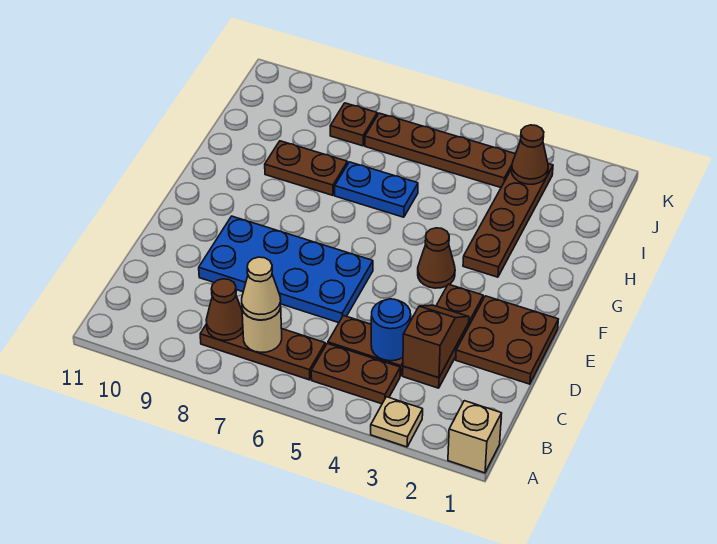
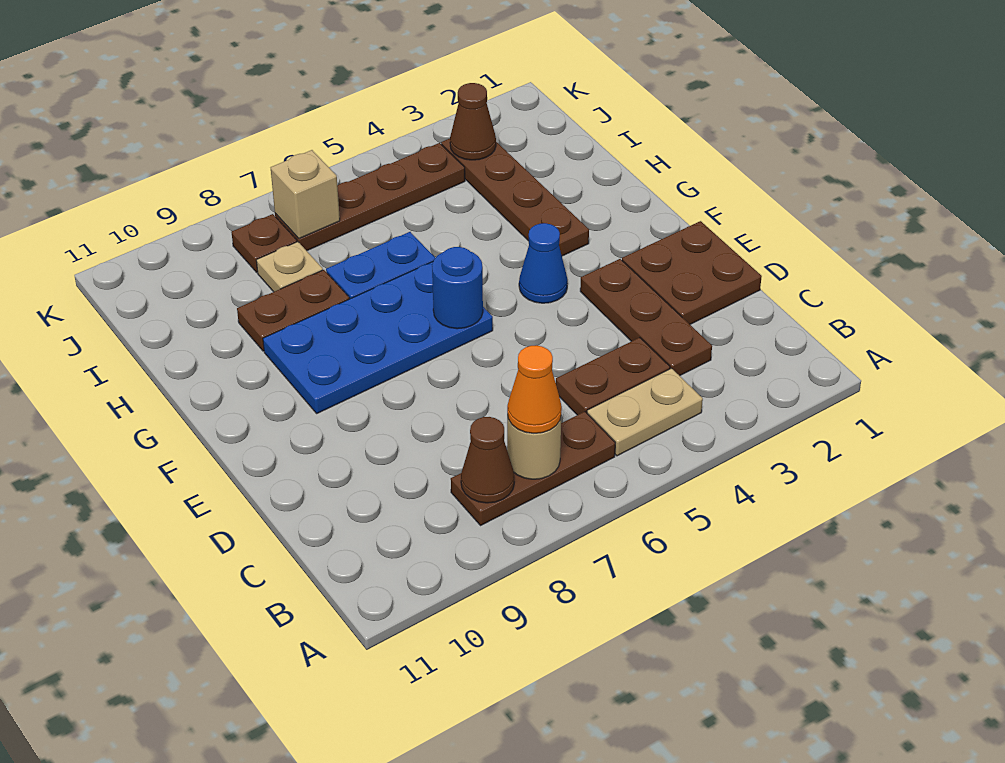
tan brick A1 level 1 -> tan brick J7 level 2
tan plate A3 level 1 -> tan plate I8 level 1
brown plate B4:B5 level 1 -> tan plate B4:B5 level 1
tan cone B7 level 3 -> orange cone B7 level 3
brown slope C3:D3 level 2 top C -> none
blue round brick C4 level 2 -> blue round brick F6 level 2
blue plate D6:E9 level 1 -> blue plate F6:G9 level 1
brown cone F4 level 1 -> blue cone F4 level 1

